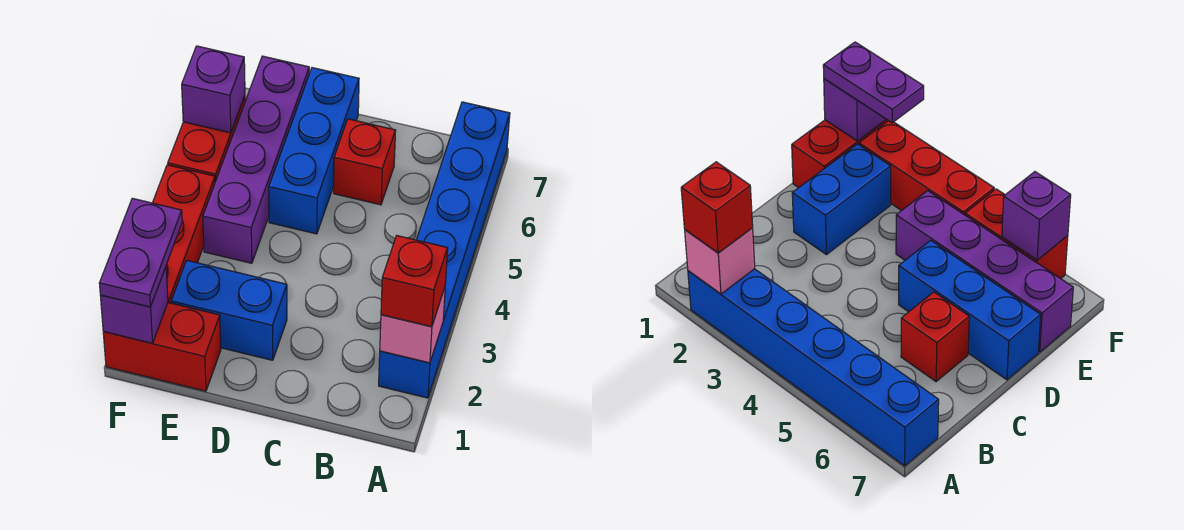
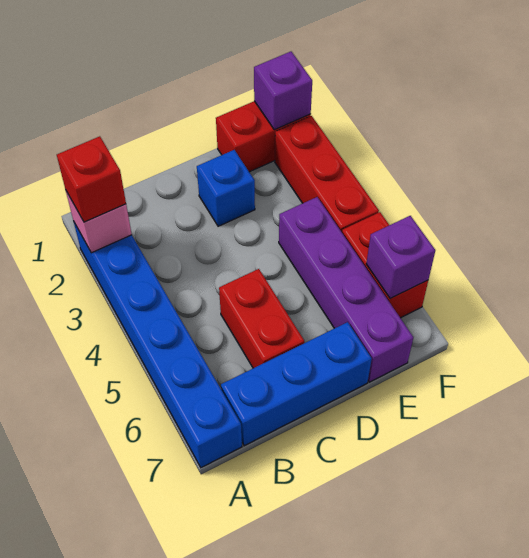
red brick C6 level 1 -> red brick C5:C6 level 1
blue brick D2:E2 level 1 -> blue brick D2 level 1
blue brick D5:D7 level 1 -> blue brick B7:D7 level 1
purple plate F1:F2 level 3 -> none

